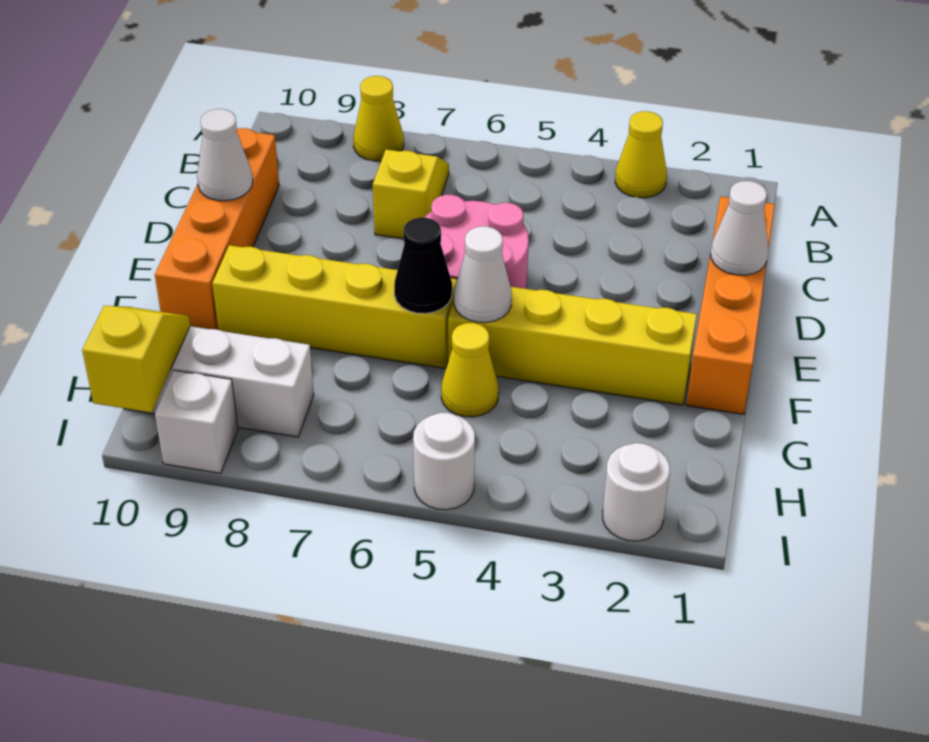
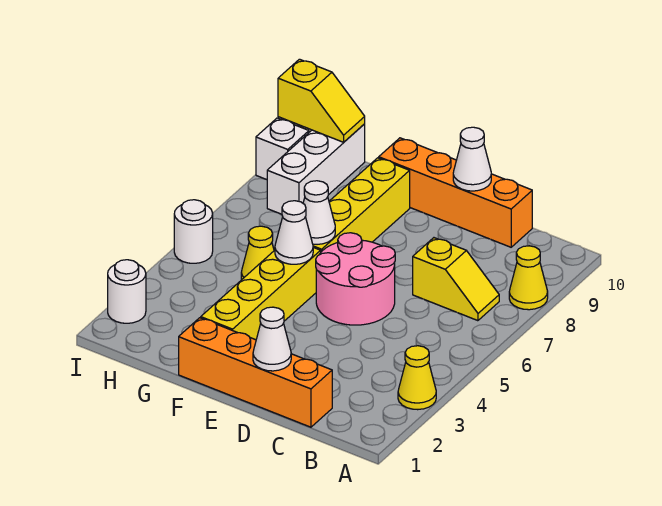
black cone F6 level 2 -> white cone F6 level 2

